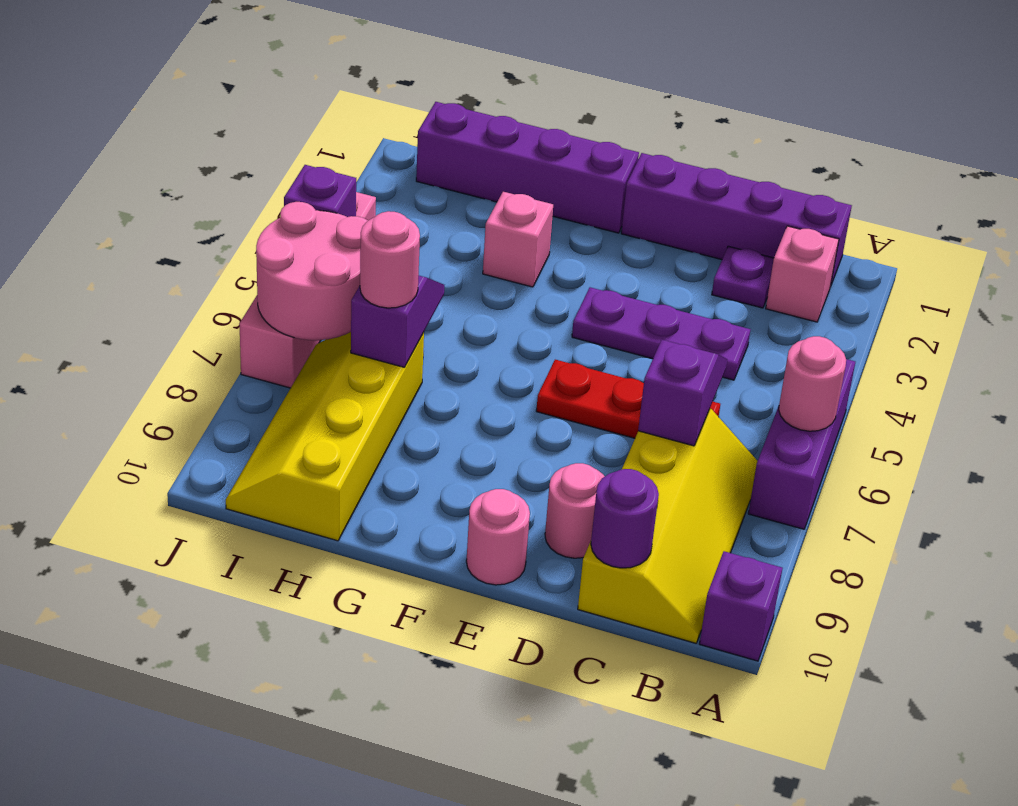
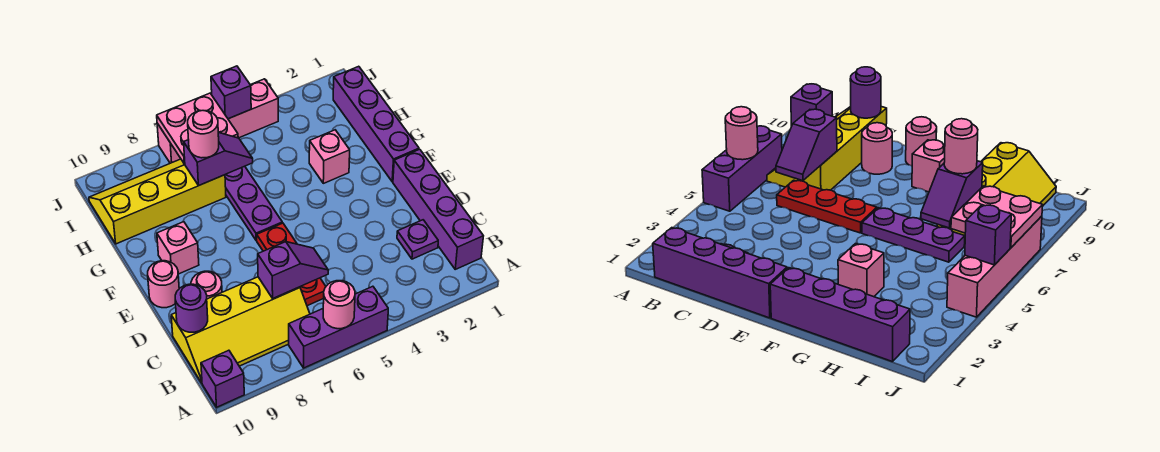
pink brick B2 level 1 -> pink brick F9 level 1
purple plate C4:E4 level 1 -> purple plate F6:H6 level 1
pink round brick I6:J7 level 2 -> pink plate I6:J7 level 2

